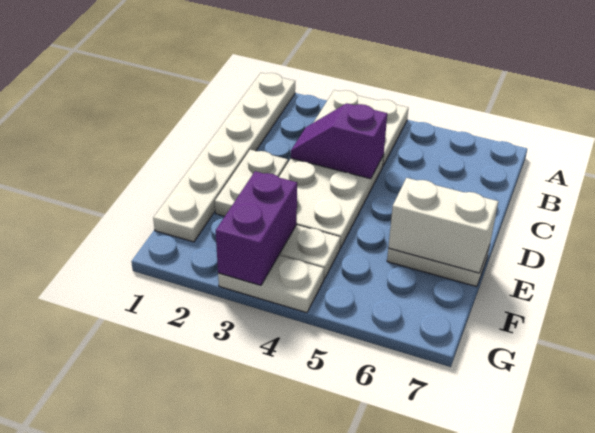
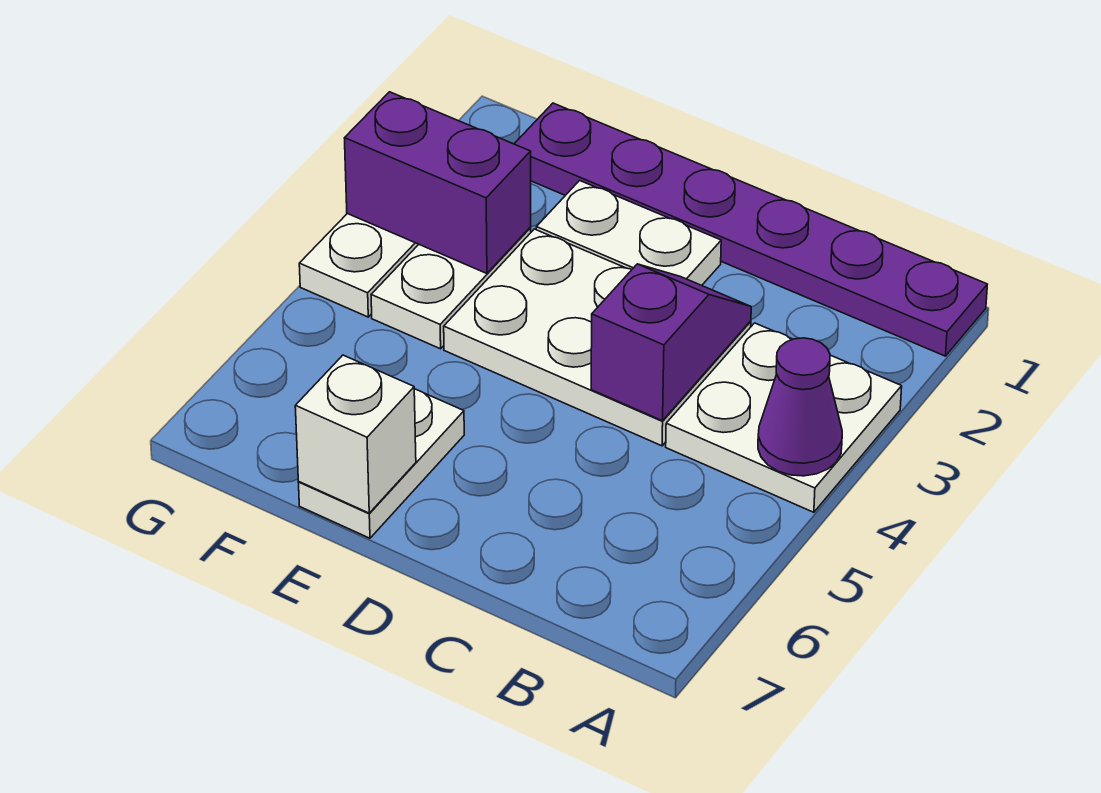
white plate A1:F1 level 1 -> purple plate A1:F1 level 1
none -> purple cone A4 level 2
white brick E6:E7 level 2 -> white brick E7 level 2

